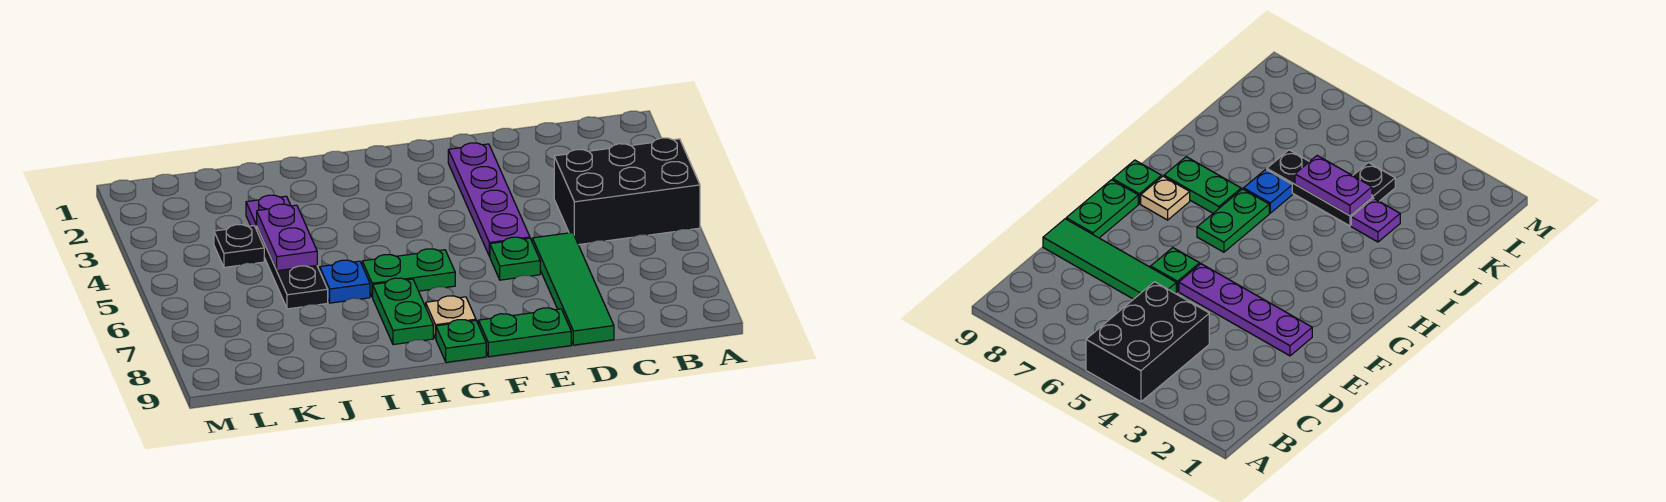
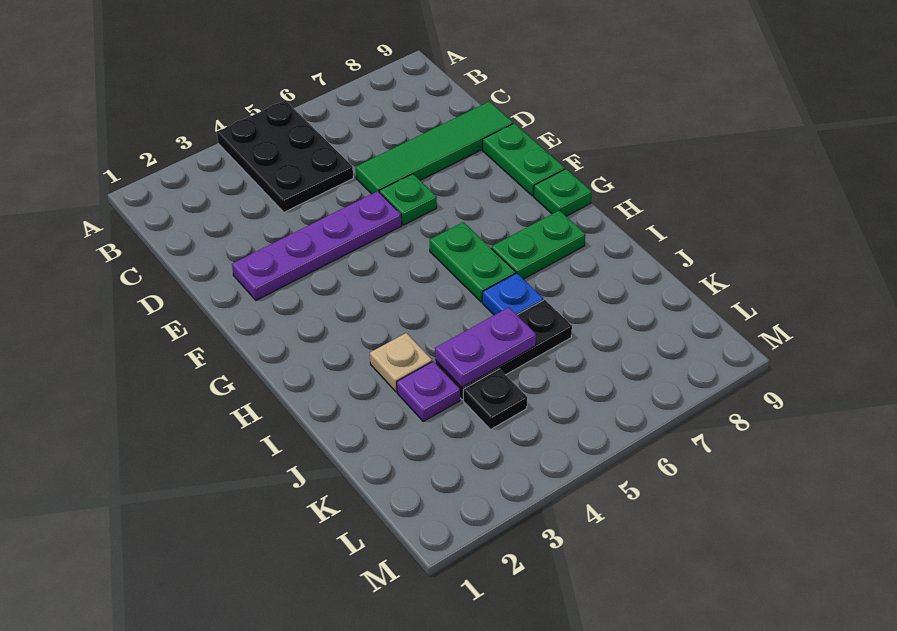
black brick A4:C5 level 1 -> black plate A4:C5 level 1
tan plate G8 level 1 -> tan plate I3 level 1

